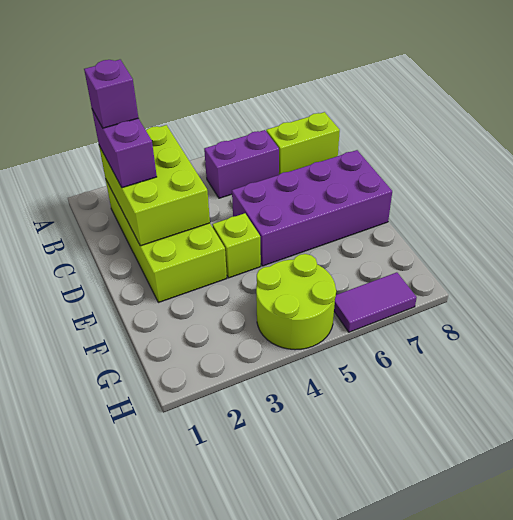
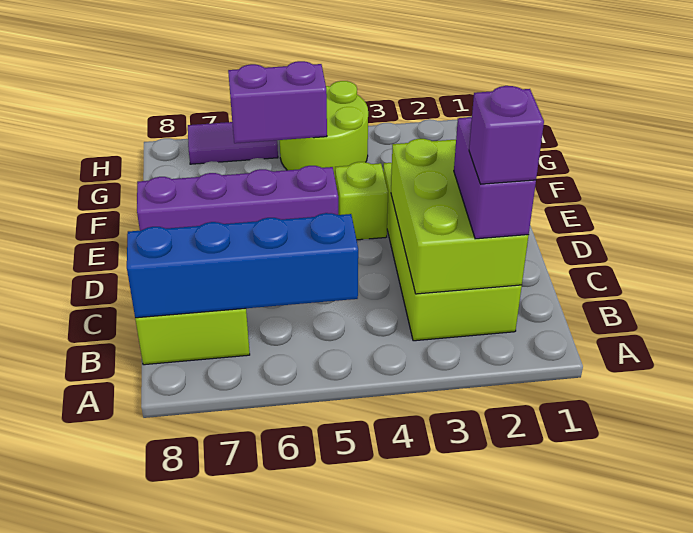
purple brick B5:B6 level 1 -> purple brick G5:G6 level 2
none -> blue brick B5:B8 level 2
purple brick D5:E8 level 1 -> purple brick E5:E8 level 1

